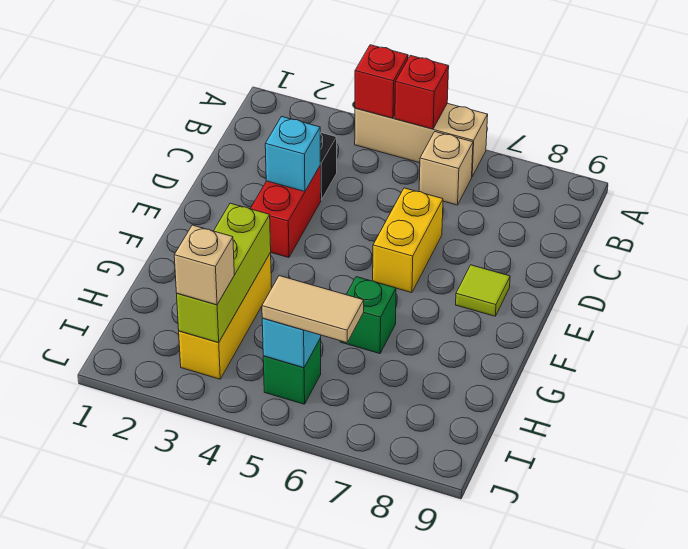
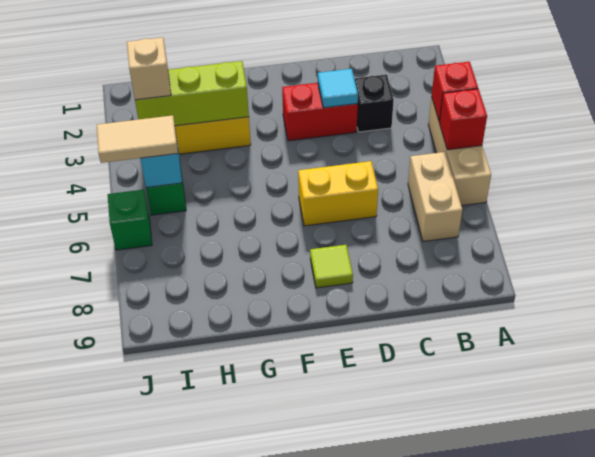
tan brick B6 level 1 -> tan brick B6:B7 level 1
cyan brick D3 level 2 -> cyan tile D3 level 2
green brick G6 level 1 -> green brick J6 level 1
tan tile I5:I6 level 3 -> tan tile I5:J5 level 3

